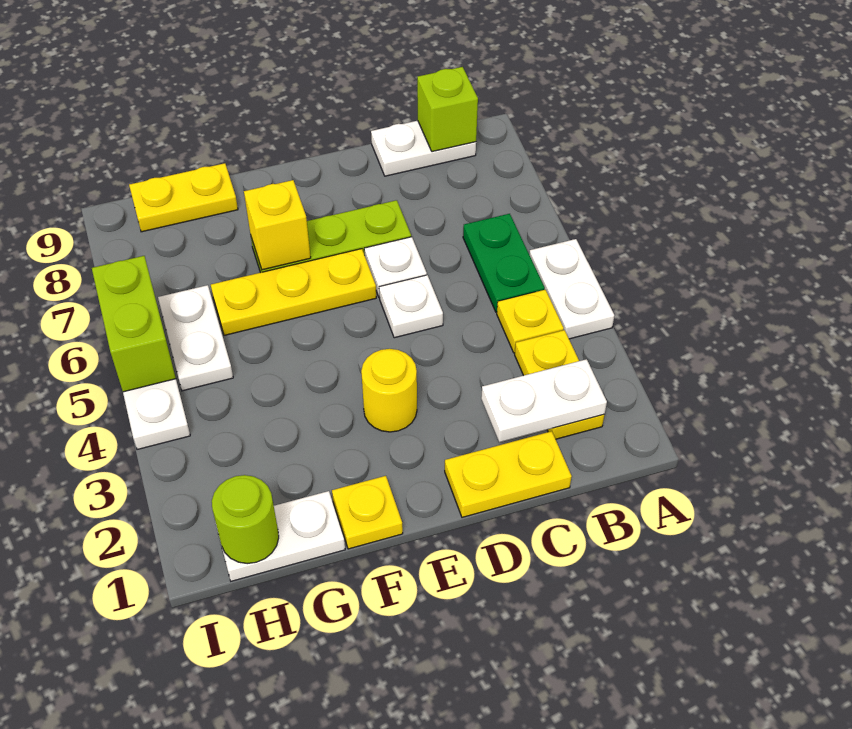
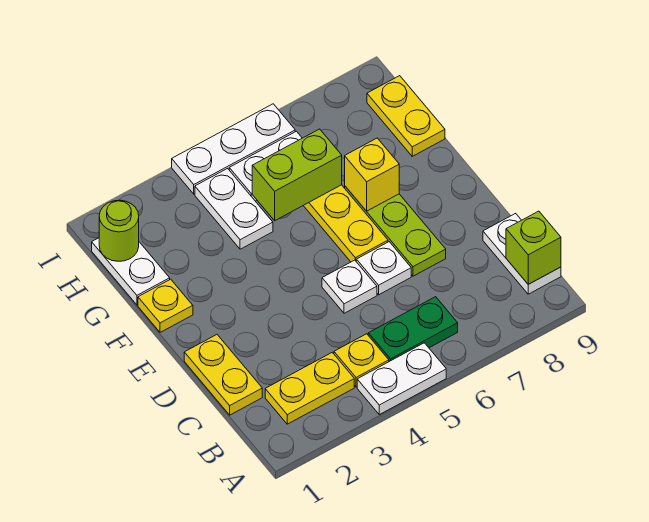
white plate B2:C2 level 2 -> white plate G4:H4 level 1
yellow round brick E3 level 1 -> none
lime brick I5:I6 level 2 -> lime brick G5:G6 level 2

